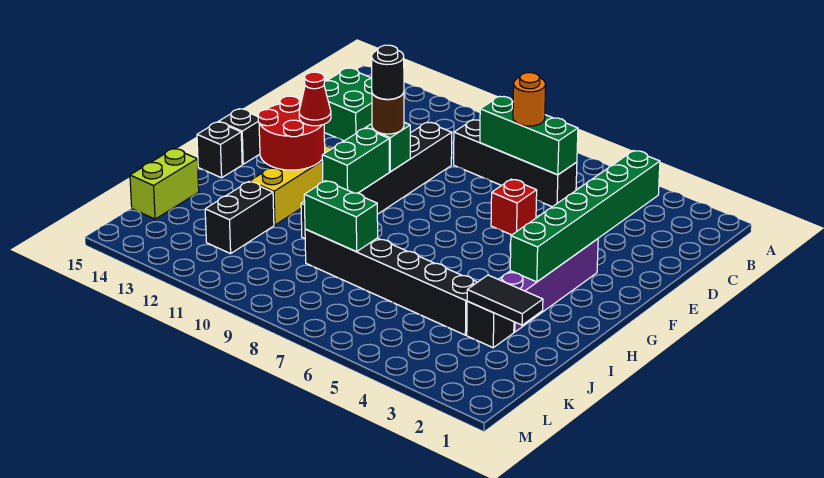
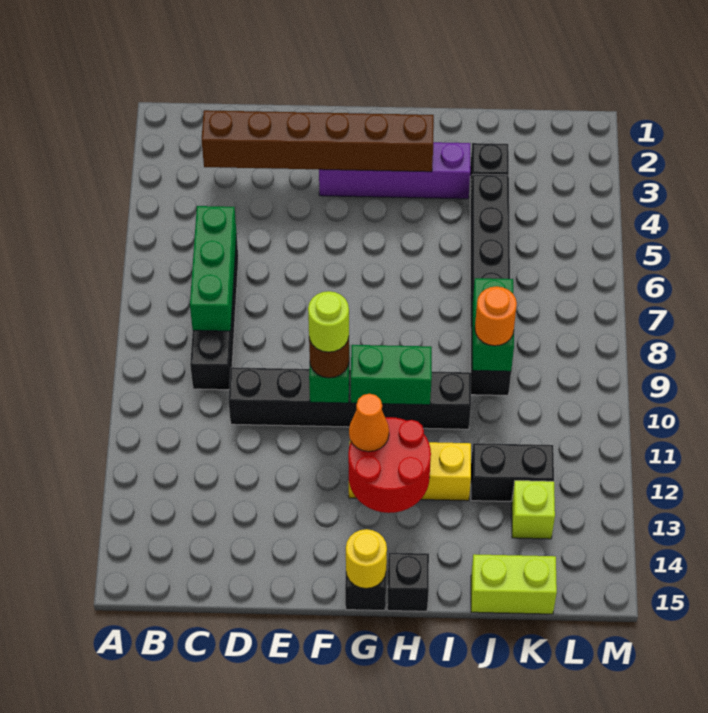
green brick C3:H3 level 2 -> brown brick C3:H3 level 2
orange round brick C7 level 3 -> orange round brick J9 level 3
green brick C13:D14 level 1 -> none
red brick E6 level 1 -> none
black round brick F10 level 4 -> lime round brick F10 level 4
red cone G12 level 3 -> orange cone G12 level 3
none -> yellow round brick G15 level 2
black tile J2:J3 level 2 -> none
none -> lime brick K13 level 1

